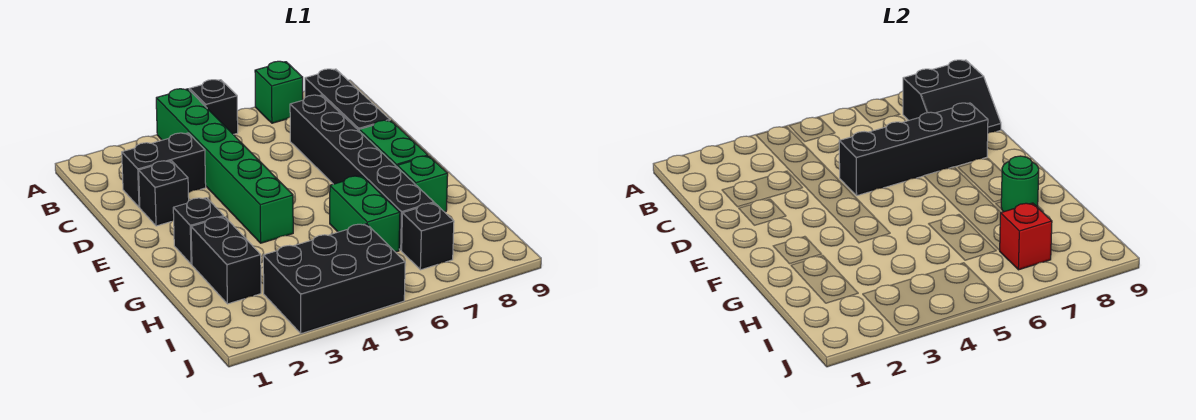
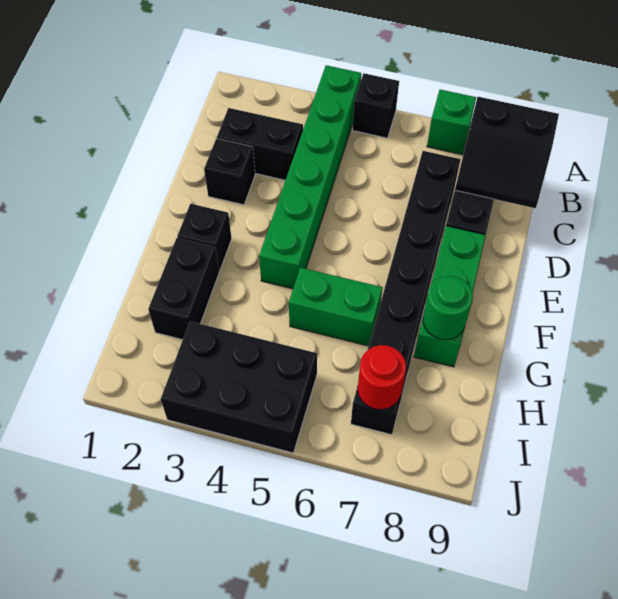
black brick D5:D8 level 2 -> none
green brick G6:H6 level 1 -> green brick G5:G6 level 1
red brick I7 level 2 -> red round brick I7 level 2

